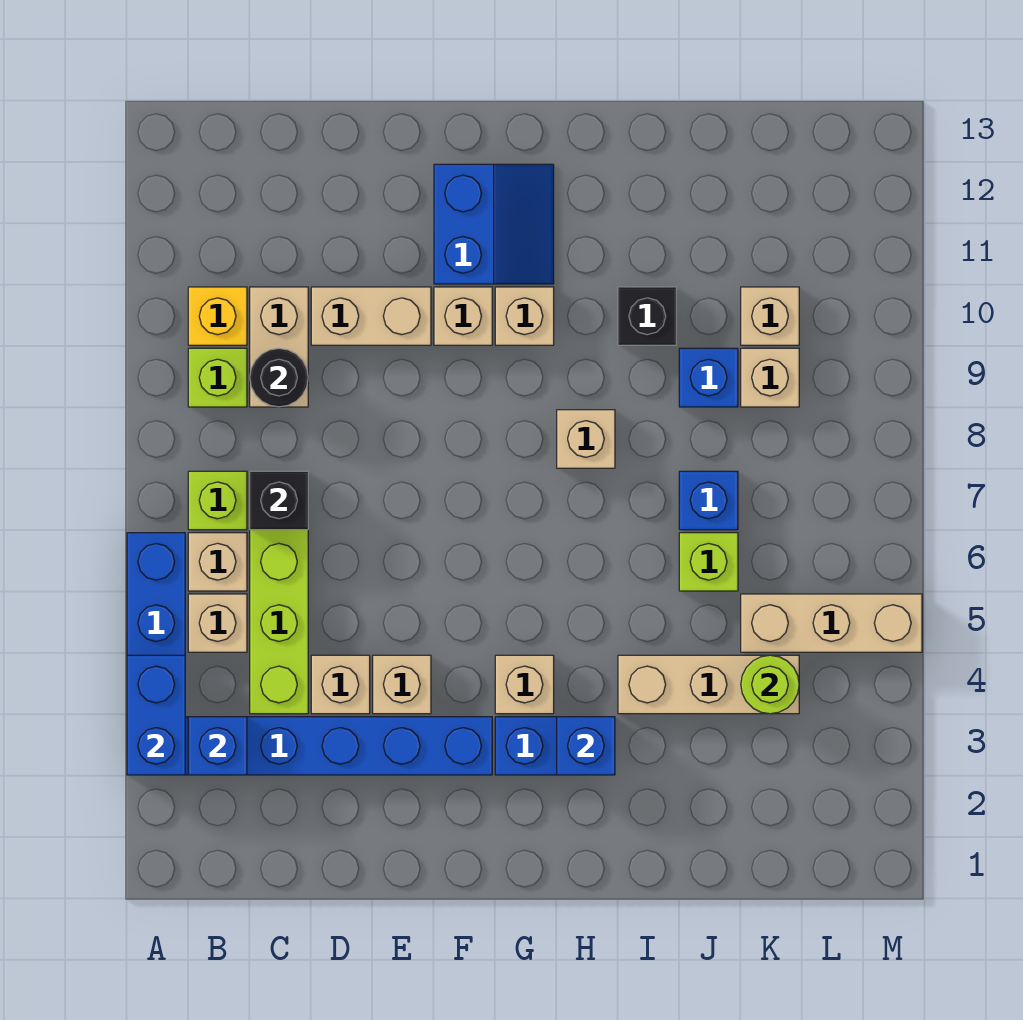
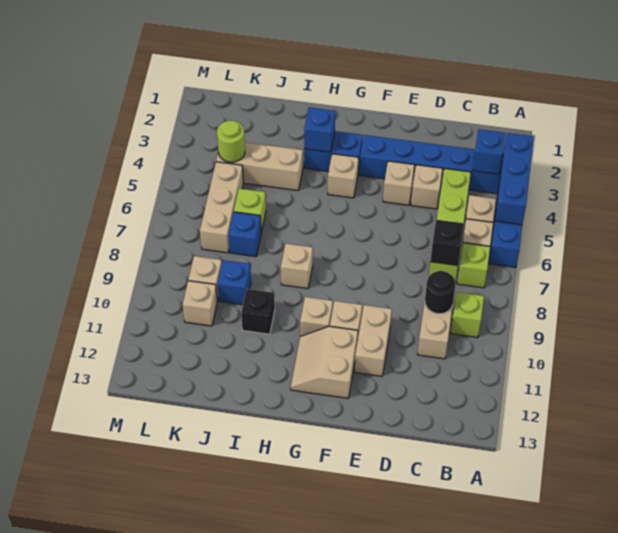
blue brick A3:A4 level 2 -> blue brick A3:A5 level 2
yellow brick B10 level 1 -> none
tan brick D10:E10 level 1 -> tan brick E10:E11 level 1
blue slope F11:G12 level 1 top F -> tan slope F11:G12 level 1 top F
tan brick K5:M5 level 1 -> tan brick K5:K7 level 1

